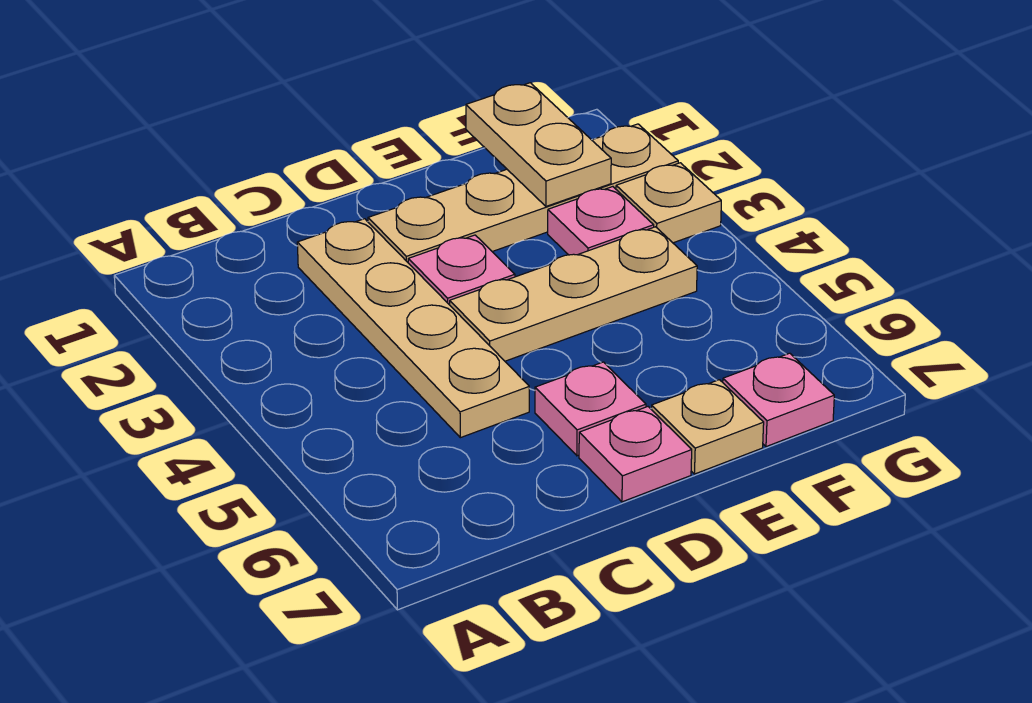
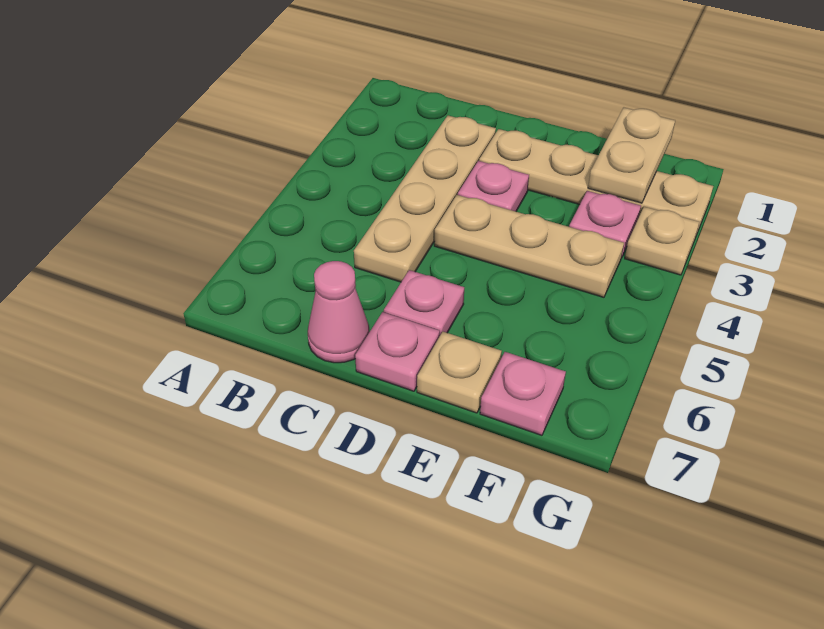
none -> pink cone C7 level 1

